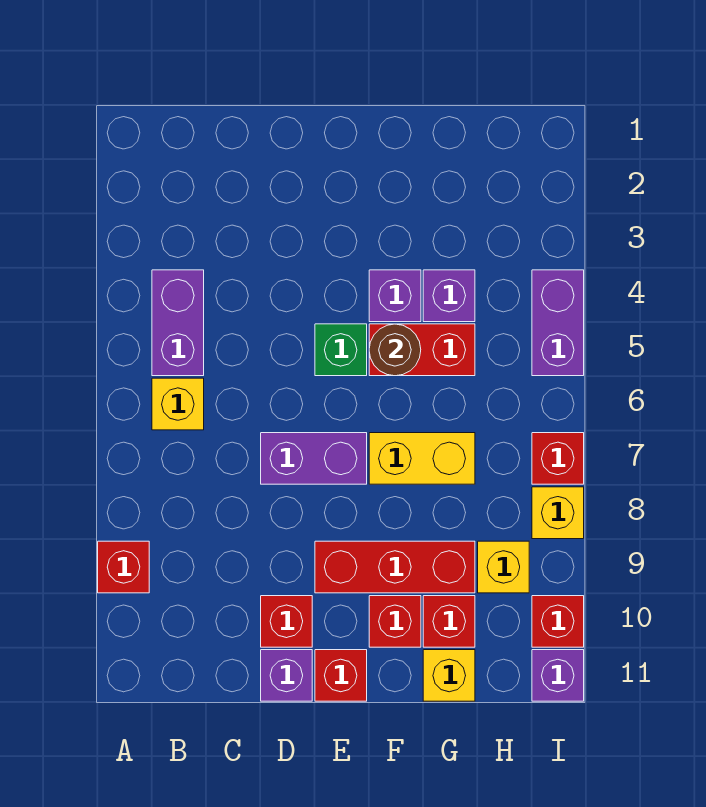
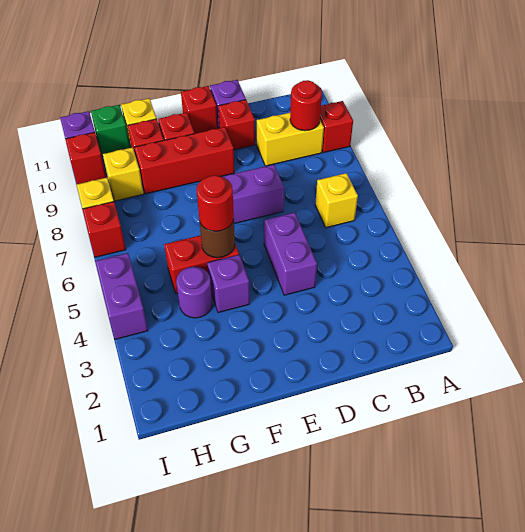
purple brick B4:B5 level 1 -> purple brick D4:D5 level 1
none -> red round brick B9 level 2
green brick E5 level 1 -> green brick H11 level 1
none -> red round brick F5 level 3
yellow brick F7:G7 level 1 -> yellow brick B9:C9 level 1
purple brick G4 level 1 -> purple round brick G4 level 1

